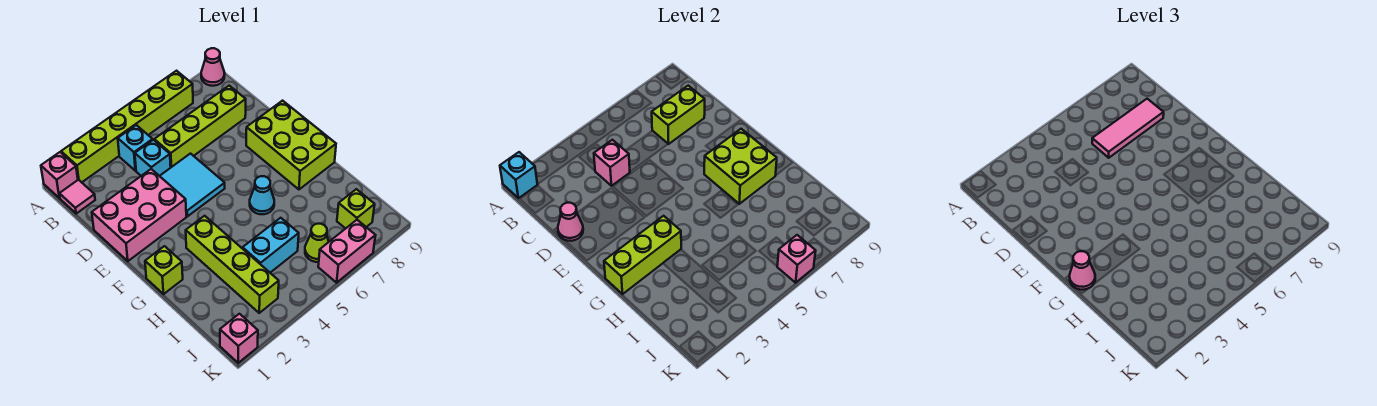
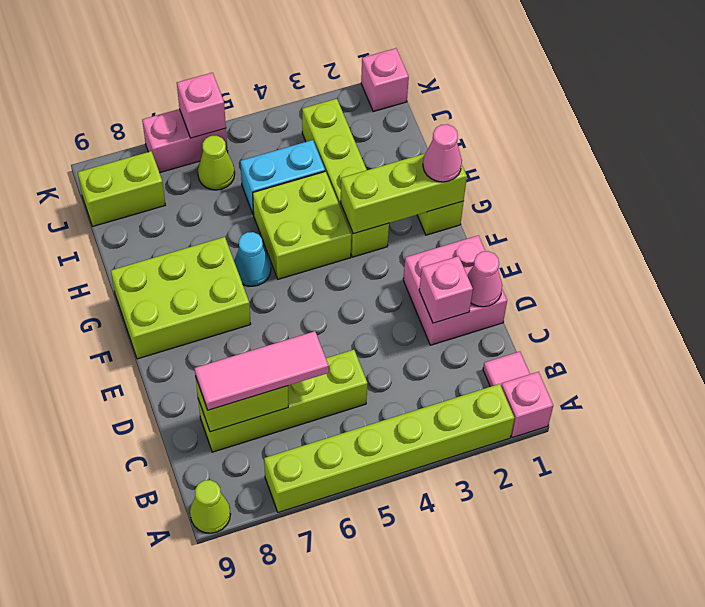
cyan brick A1 level 2 -> none
pink cone A9 level 1 -> lime cone A9 level 1
cyan brick B4 level 1 -> none
cyan brick C4 level 1 -> none
pink brick C4 level 2 -> pink brick D2 level 2
pink brick D1:E3 level 1 -> pink brick D1:E2 level 1
cyan tile D4:E5 level 1 -> none
lime brick E8:G9 level 1 -> lime brick F7:G9 level 1
lime brick F7:G8 level 2 -> lime brick G4:H5 level 1
lime brick J8 level 1 -> lime brick J8:J9 level 1

